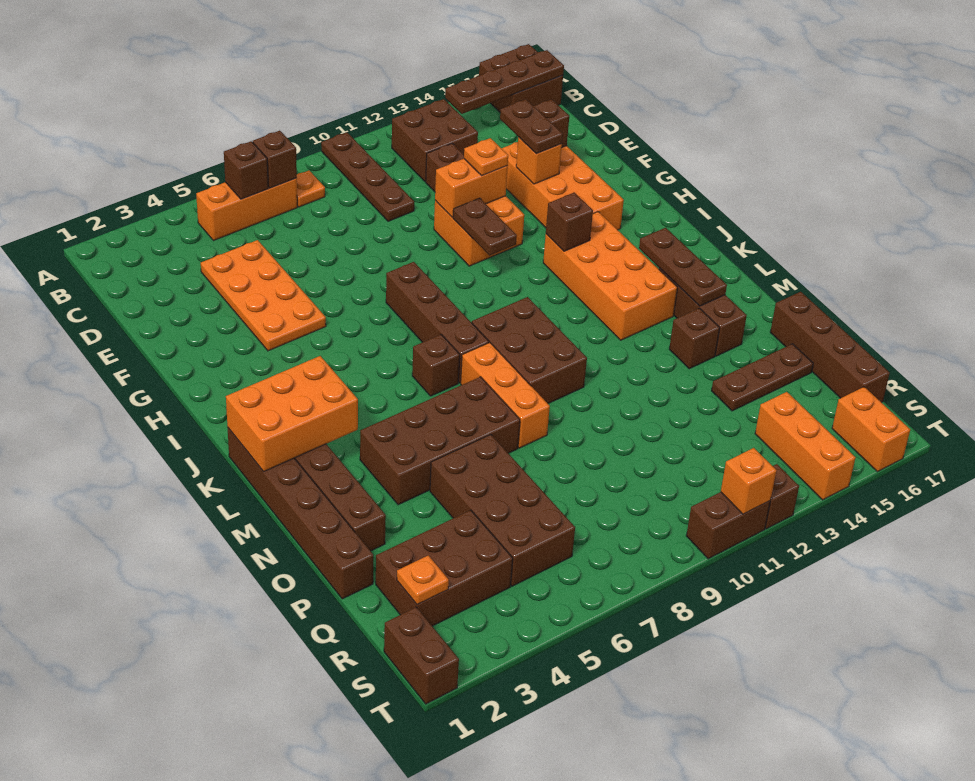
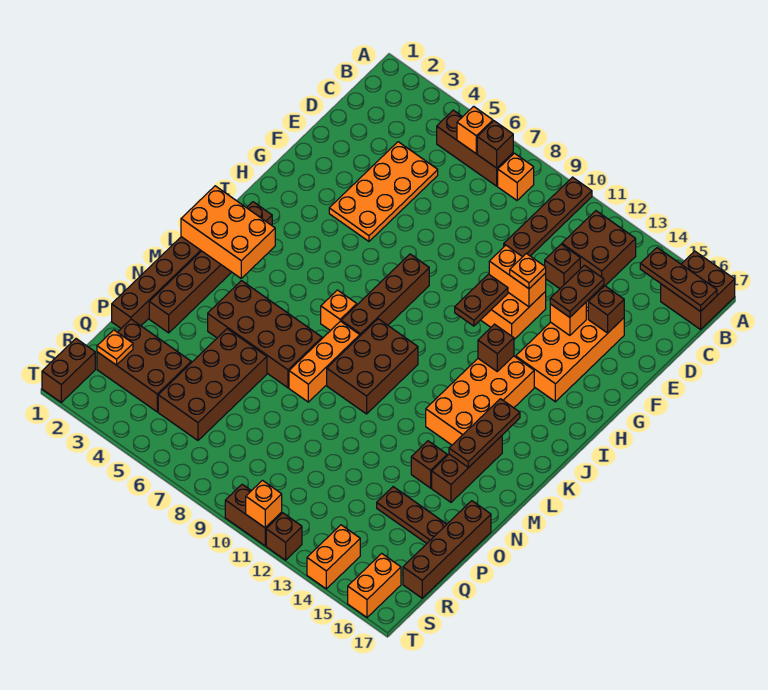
orange brick B5:B7 level 1 -> brown brick B5:B7 level 1
brown brick B6 level 2 -> orange brick B6 level 2
orange plate B8 level 1 -> orange brick B8 level 1
brown plate B14:B17 level 2 -> brown plate B15:B17 level 2
brown brick K7 level 1 -> orange brick K7 level 1
orange brick R14:T14 level 1 -> orange brick S14:T14 level 1

